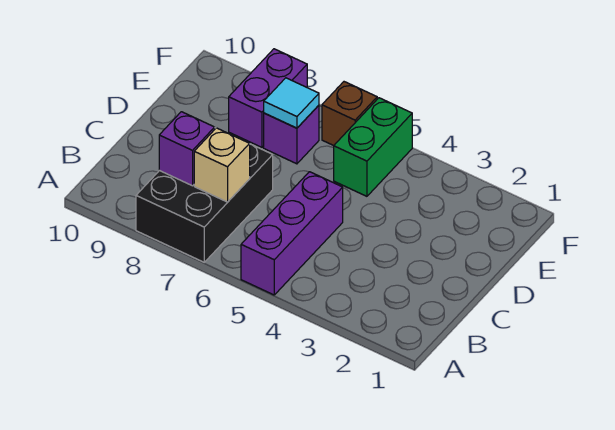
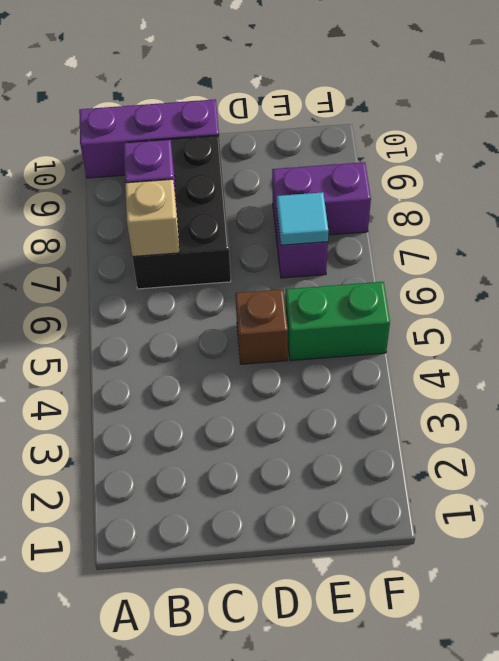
purple brick A5:C5 level 1 -> purple brick A10:C10 level 1
black brick A7:C8 level 1 -> black brick B7:C9 level 1
brown brick F6 level 1 -> brown brick D5 level 1

